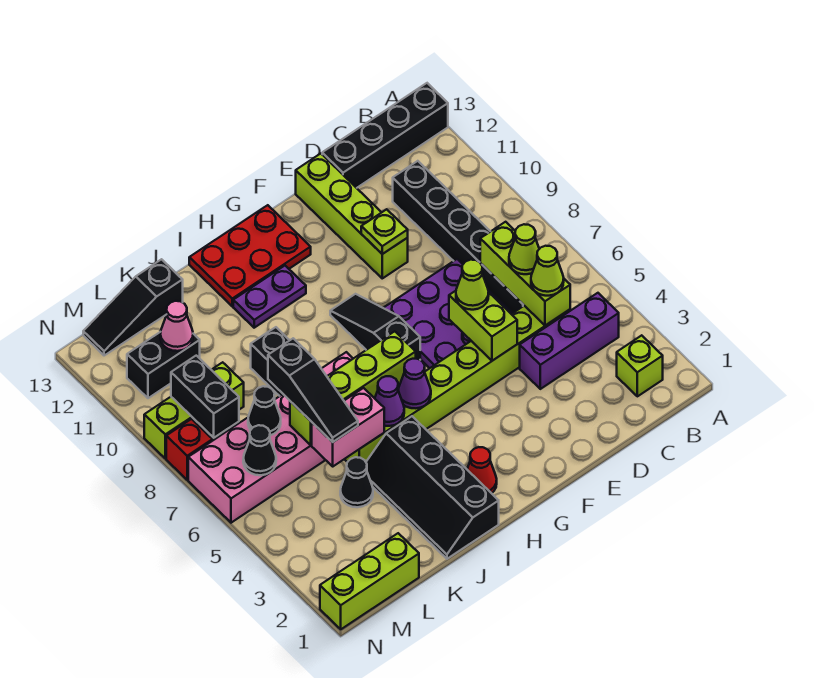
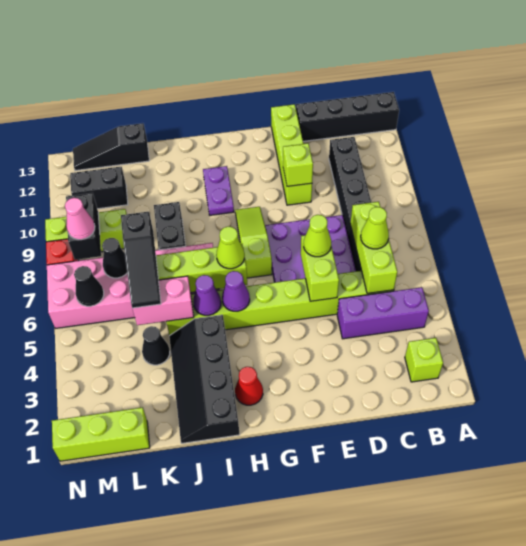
lime cone C5 level 3 -> lime cone H6 level 3
lime plate E10 level 2 -> lime brick E10 level 2
black slope G7:G9 level 1 top 7 -> lime slope G7:G9 level 1 top 7
red plate G12:I13 level 1 -> none
purple plate H11:I11 level 1 -> purple plate H10:H11 level 1
pink cone L11 level 2 -> pink cone M8 level 3

